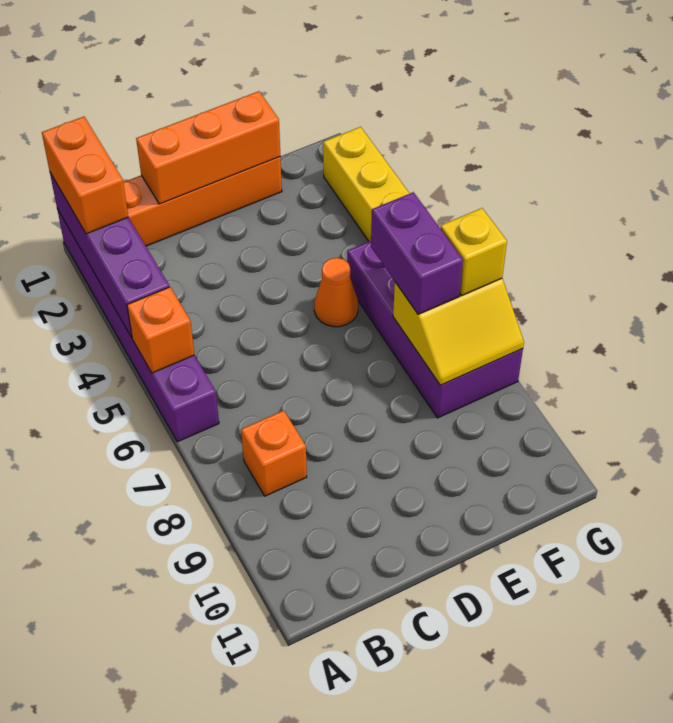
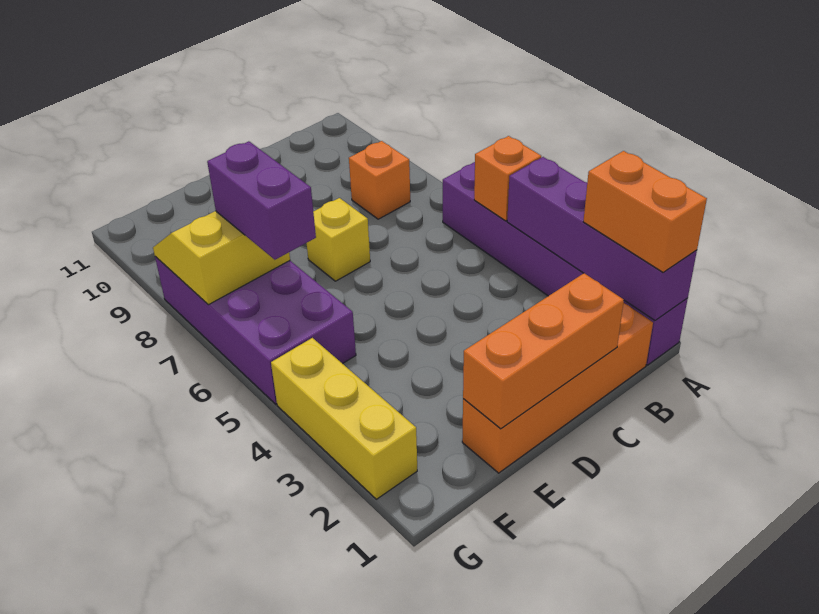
orange cone E5 level 1 -> none
yellow brick G7 level 3 -> yellow brick D7 level 1

